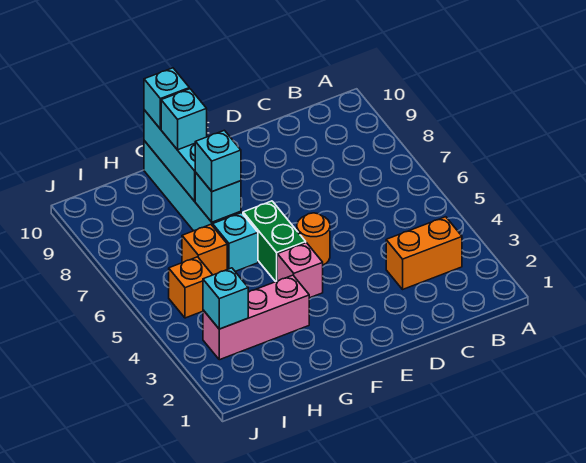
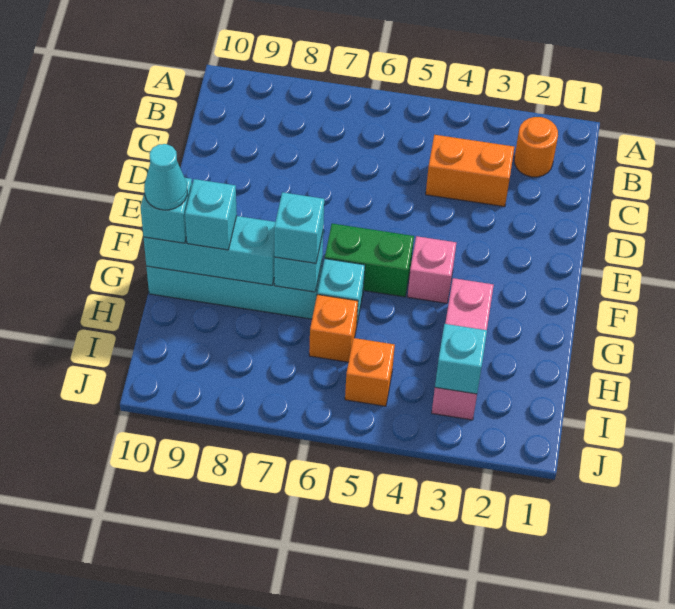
orange brick B3:C3 level 1 -> orange brick C3:C4 level 1
orange round brick E5 level 1 -> orange round brick B2 level 1
none -> cyan cone G10 level 4

